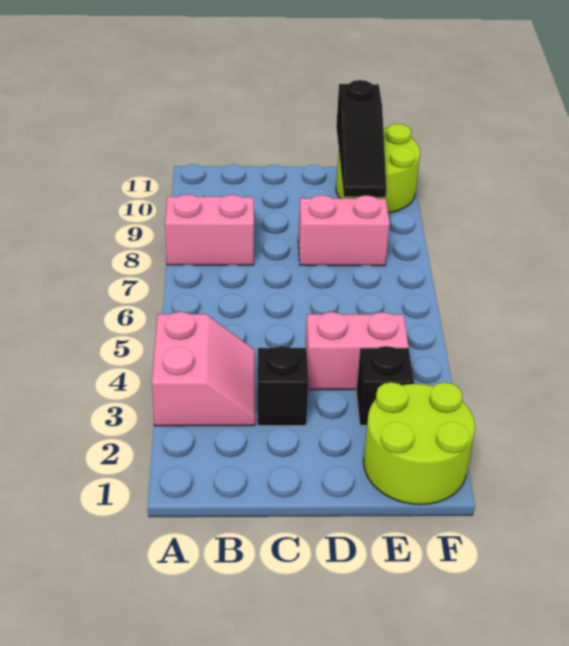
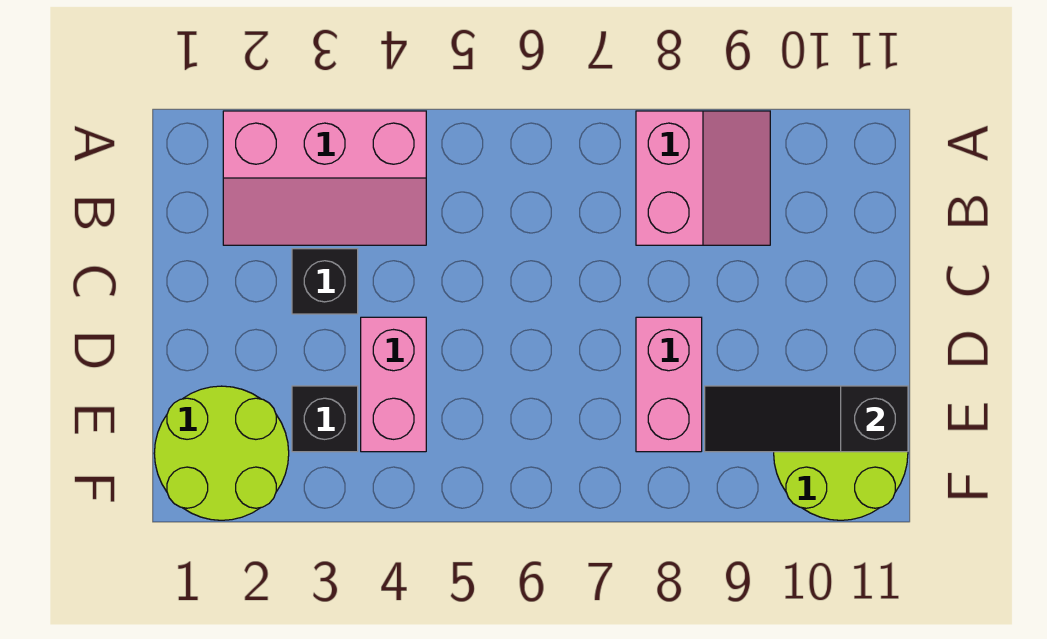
pink slope A3:B4 level 1 top A -> pink slope A2:B4 level 1 top A

